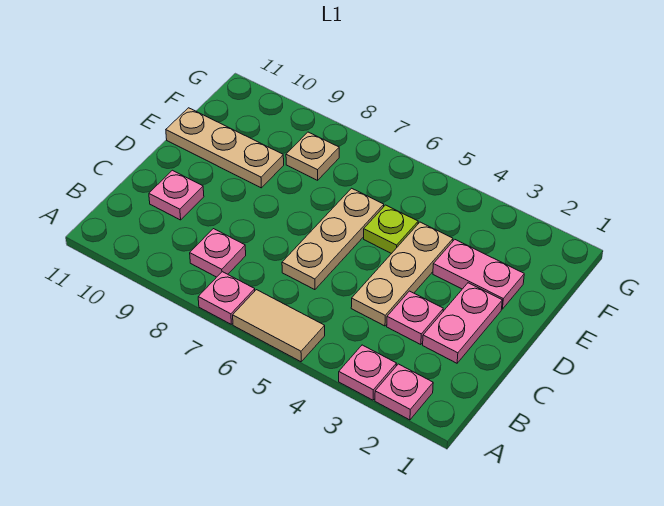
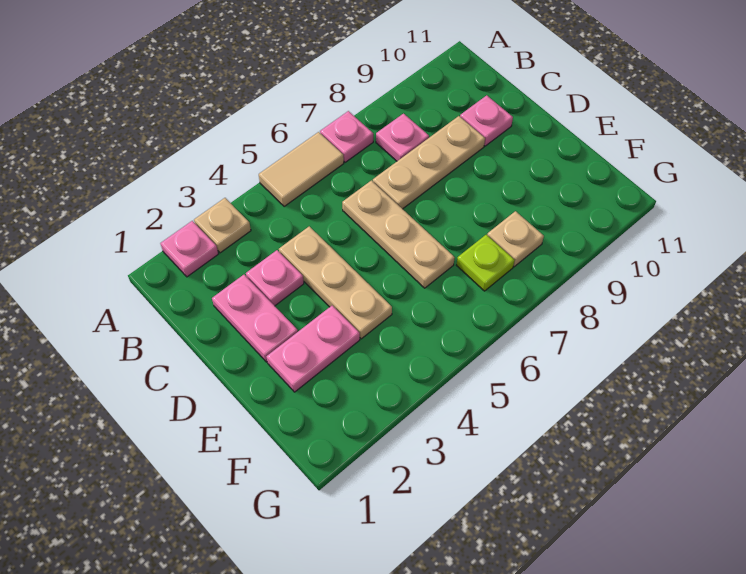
pink plate A3 level 1 -> tan plate A3 level 1
lime plate E5 level 1 -> lime plate F7 level 1
tan plate E9:E11 level 1 -> tan plate C7:C9 level 1

